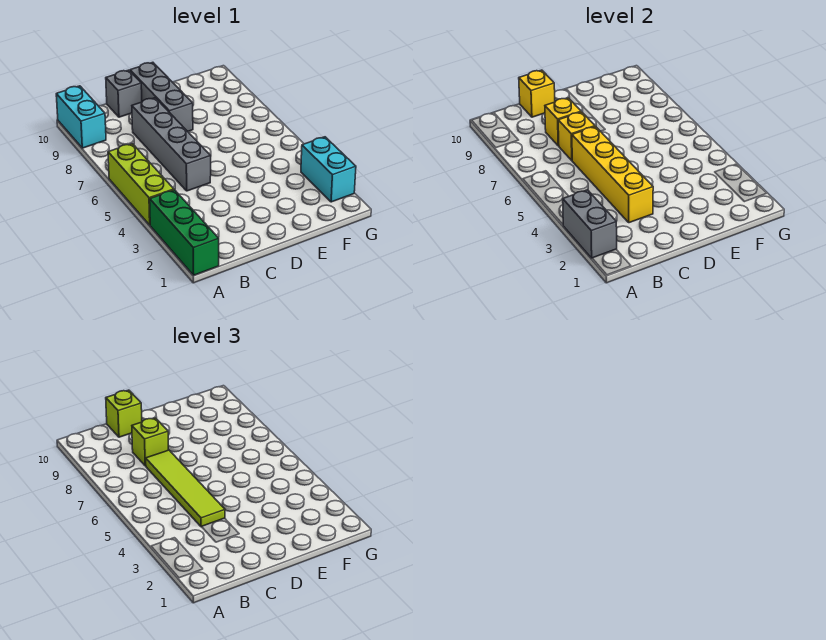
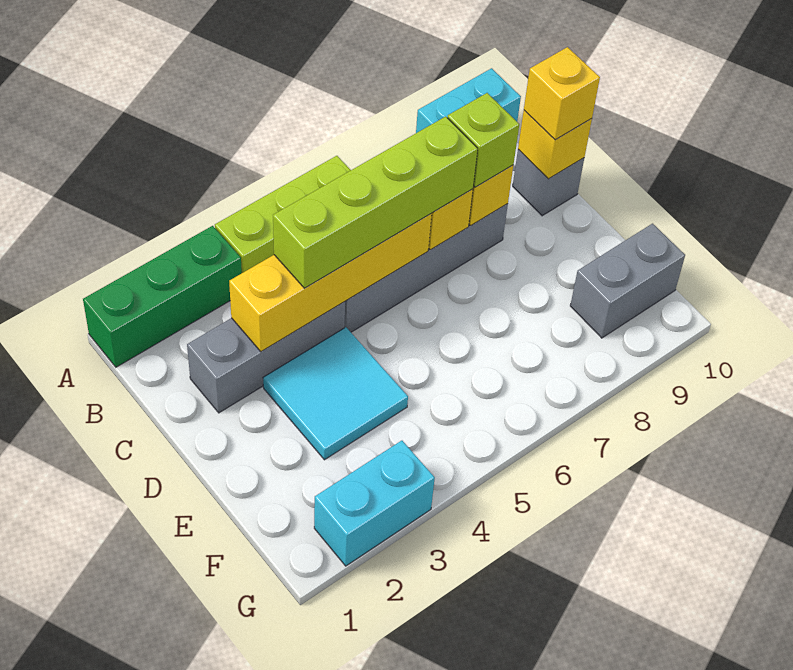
grey brick A2:A3 level 2 -> grey brick F9:F10 level 1
lime tile C4:C7 level 3 -> lime brick C4:C7 level 3
lime brick C10 level 3 -> yellow brick C10 level 3
none -> cyan tile D3:E4 level 1
grey brick D8:D10 level 1 -> grey brick C2:C4 level 1

